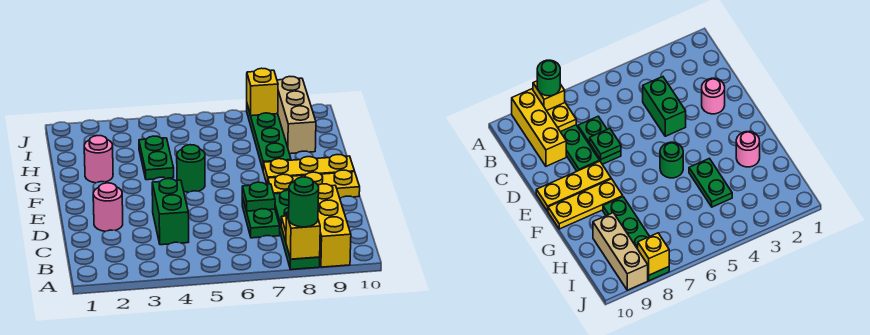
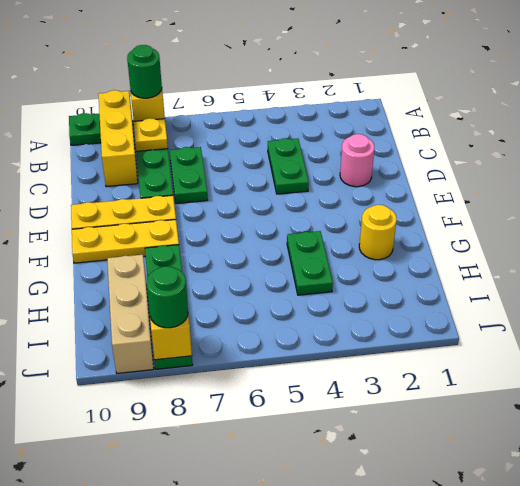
green brick C4:D4 level 1 -> green plate C4:D4 level 1
green plate D7 level 2 -> green plate A10 level 1
green round brick F5 level 1 -> green round brick J8 level 3
pink round brick G2 level 1 -> yellow round brick G2 level 1

